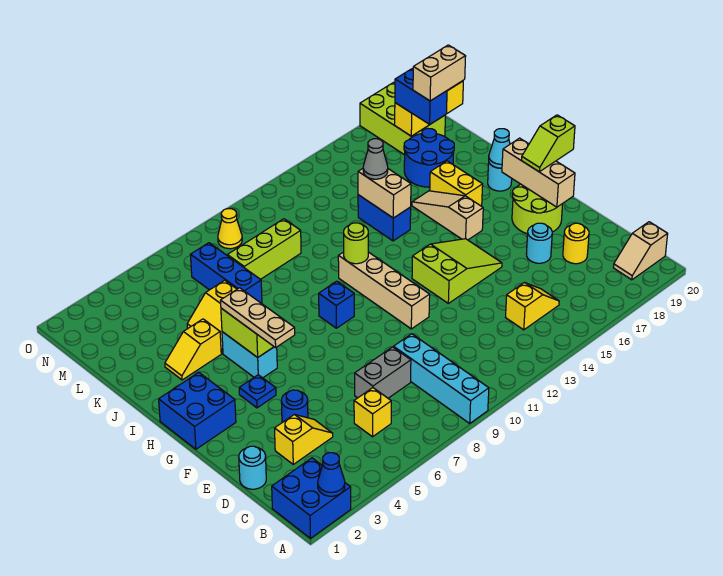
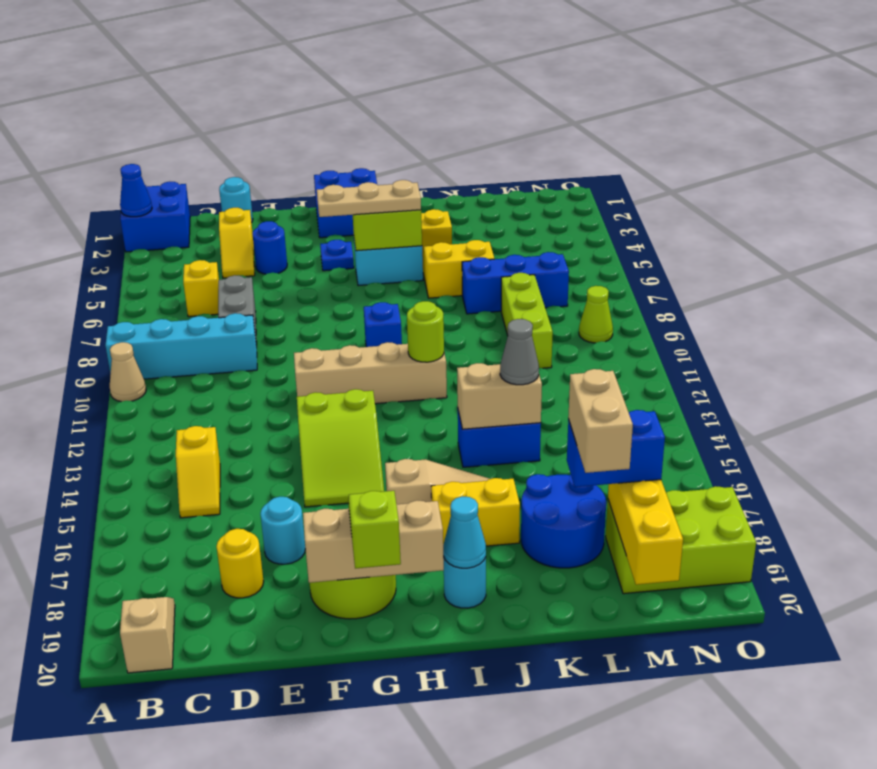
none -> tan cone A10 level 1
yellow cone N9 level 1 -> lime cone N9 level 1

